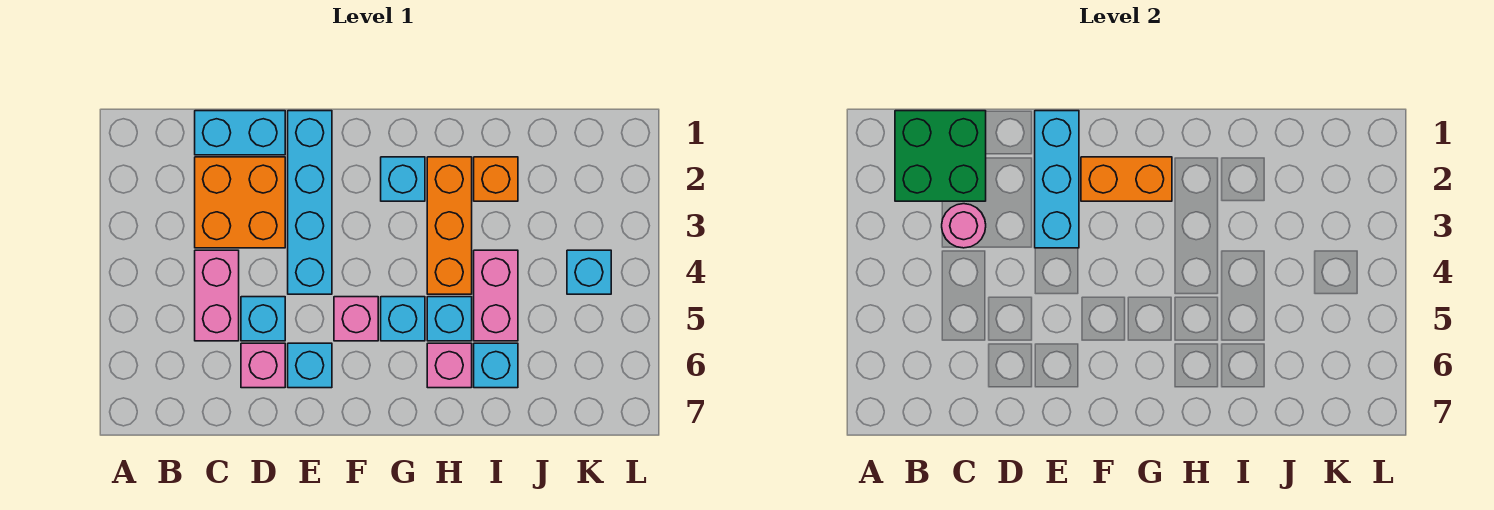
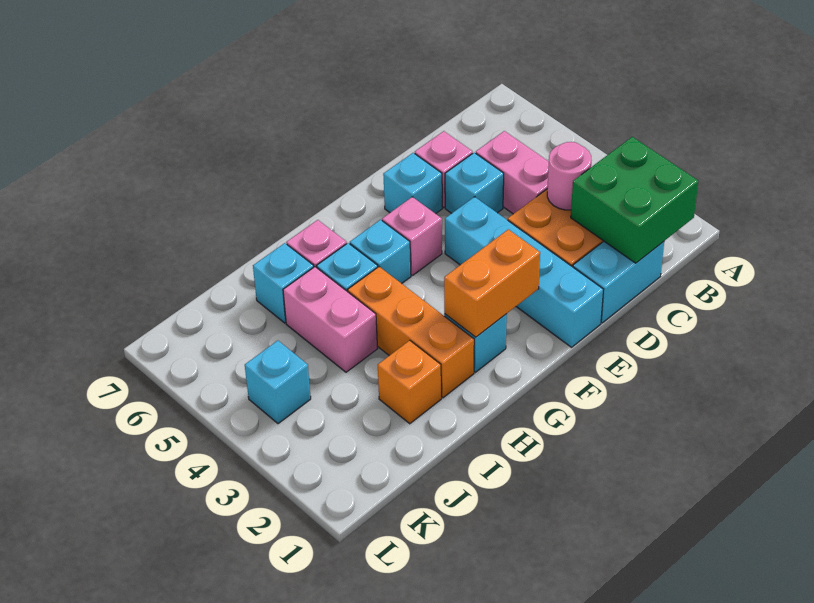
cyan brick E1:E3 level 2 -> none

